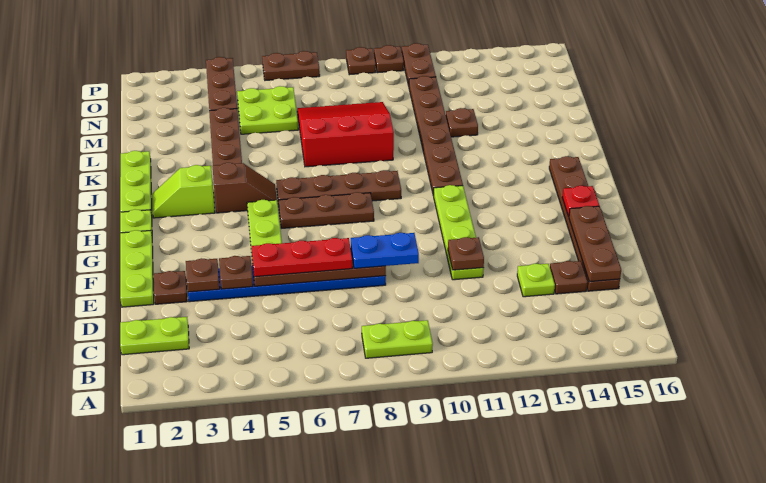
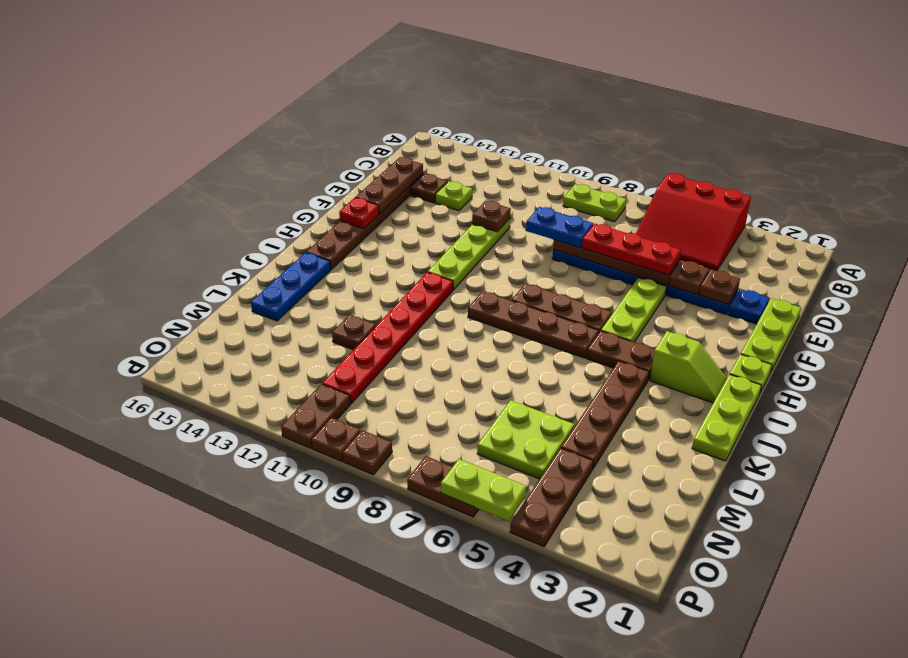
lime plate C1:C2 level 1 -> lime plate P5:P6 level 2
brown plate E2 level 1 -> blue plate E2 level 1
brown slope I4:I5 level 1 top 4 -> brown plate I4:I5 level 1
brown plate I11:N11 level 1 -> red plate I11:N11 level 1
none -> blue plate J15:L15 level 1
red slope K7:M9 level 1 top K -> red slope A4:C6 level 1 top A

